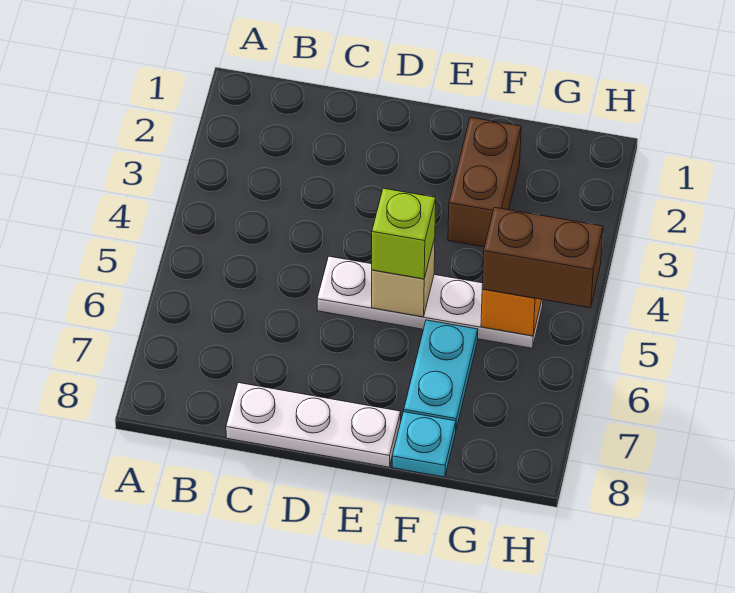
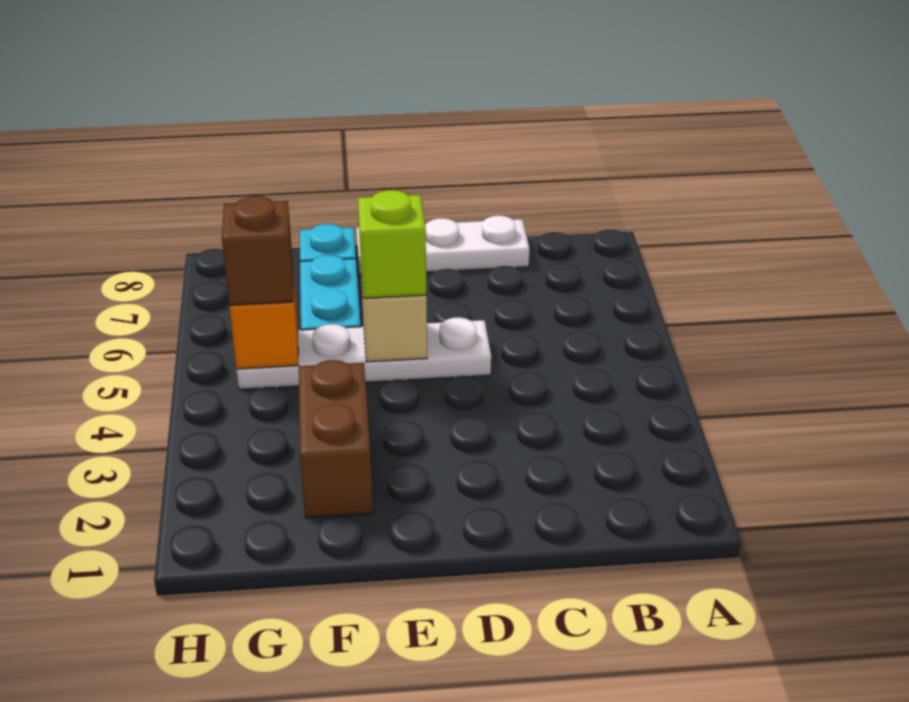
brown brick G5:H5 level 3 -> brown brick G5 level 3

